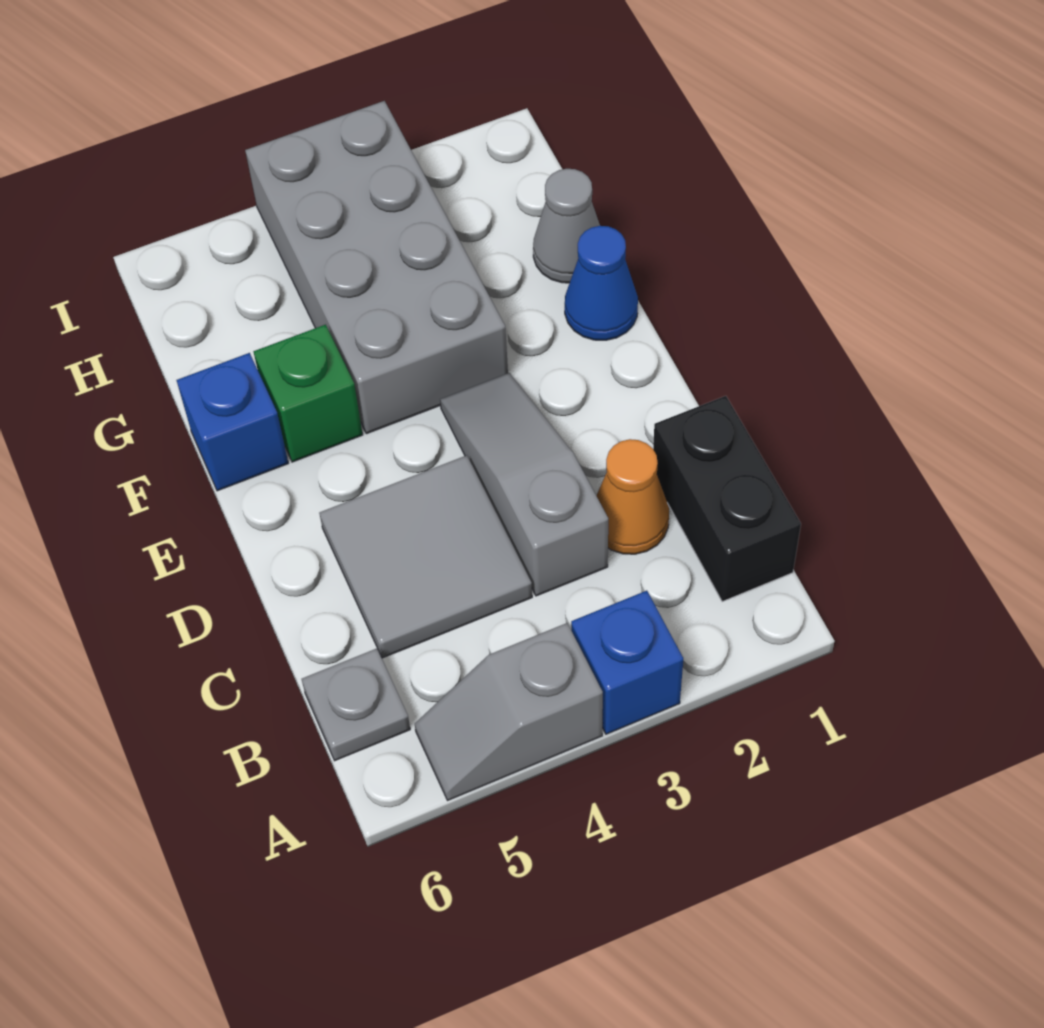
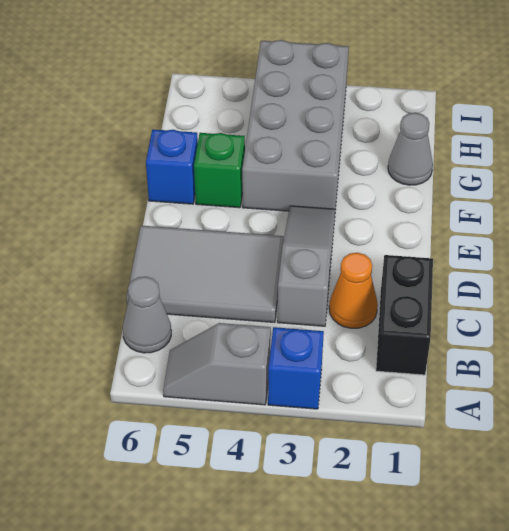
grey plate B6 level 1 -> grey cone B6 level 1
grey tile C4:D5 level 1 -> grey tile C4:D6 level 1
blue cone F1 level 1 -> none

